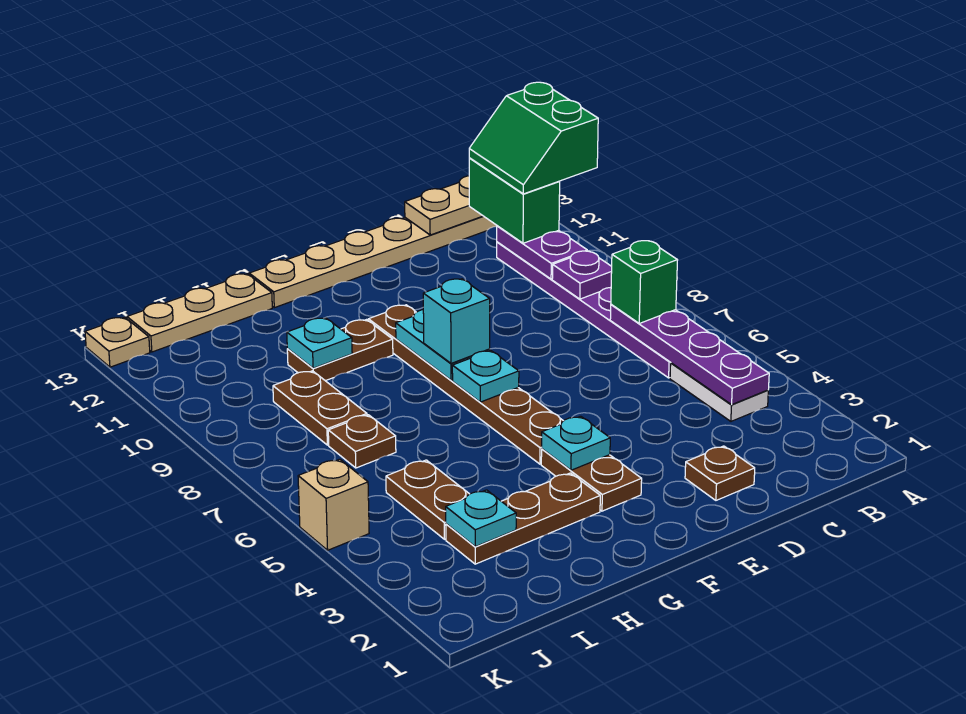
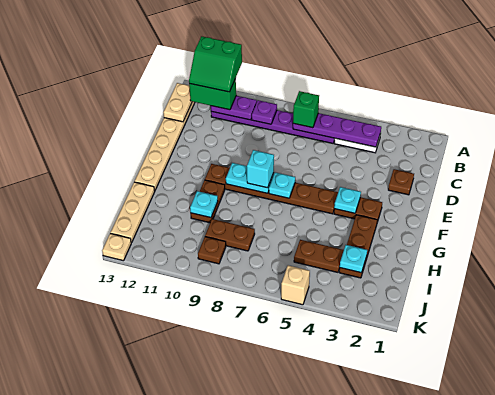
brown plate I7 level 1 -> brown plate J9 level 1

